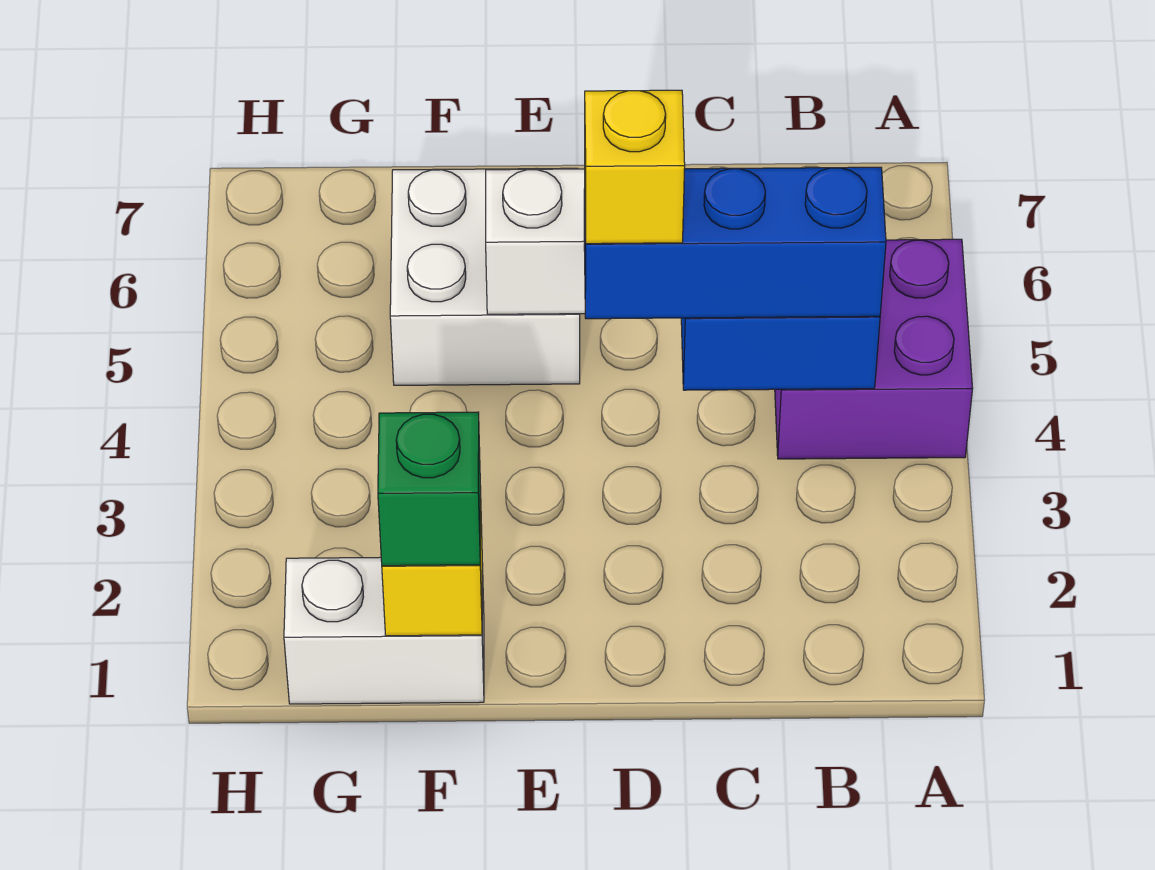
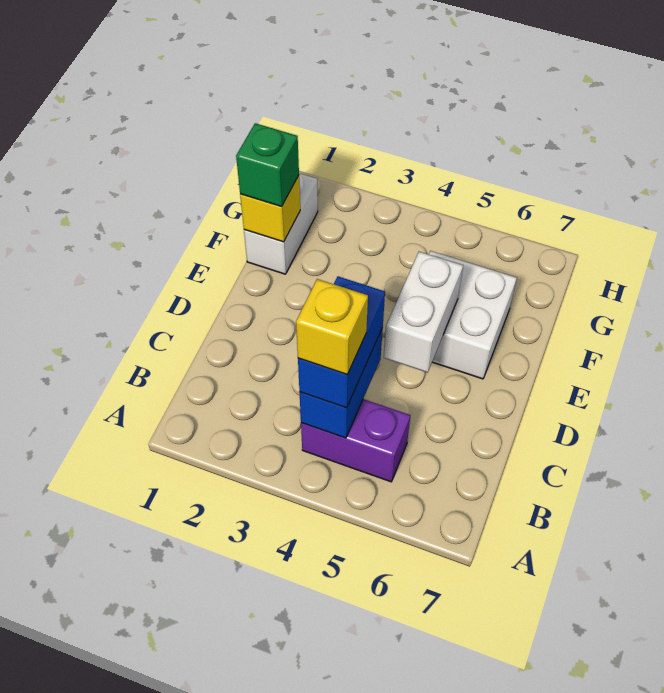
purple brick A4:B5 level 1 -> purple brick B4:B5 level 1
blue brick B4:D4 level 3 -> blue brick B4:C4 level 3
yellow brick D4 level 4 -> yellow brick B4 level 4

